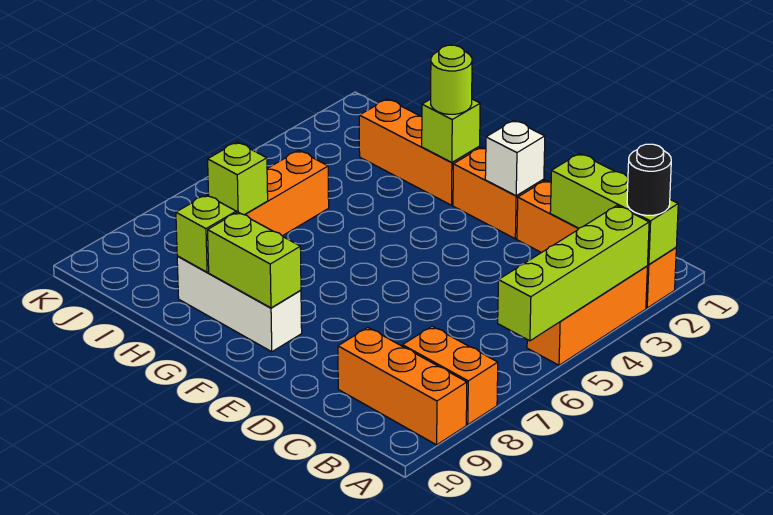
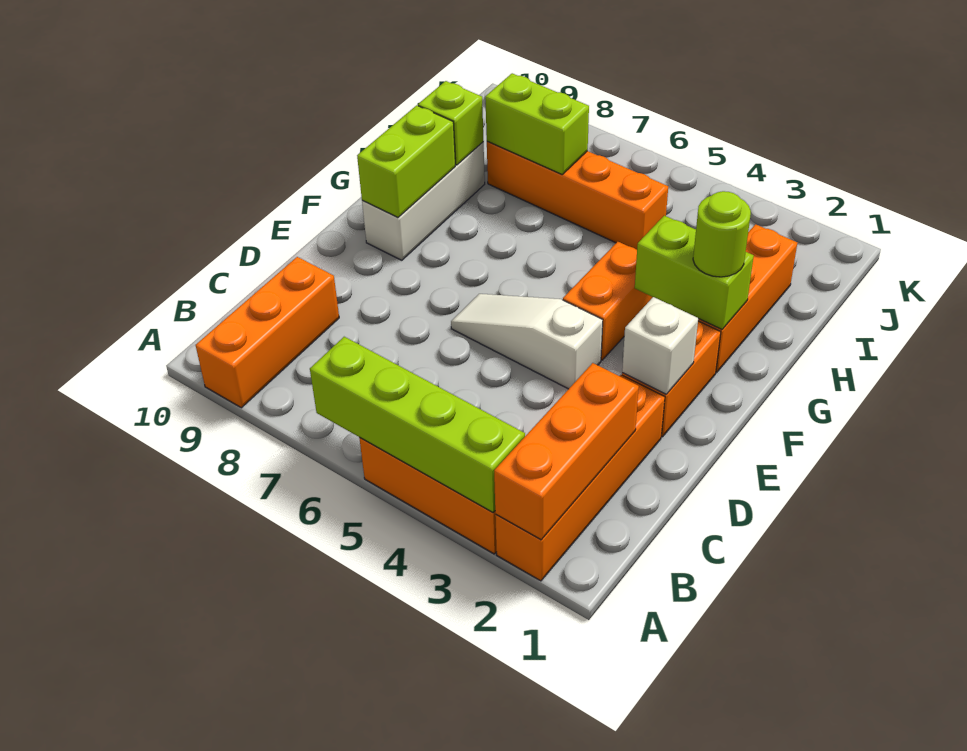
lime brick A2:C2 level 2 -> orange brick A2:C2 level 2
black round brick A2 level 3 -> none
orange brick A8:B8 level 1 -> orange brick F4:G4 level 1
none -> white slope E4:E6 level 1 top 4
lime brick G2 level 2 -> lime brick G2:G3 level 2
lime brick I7 level 2 -> lime brick I7:I8 level 2

